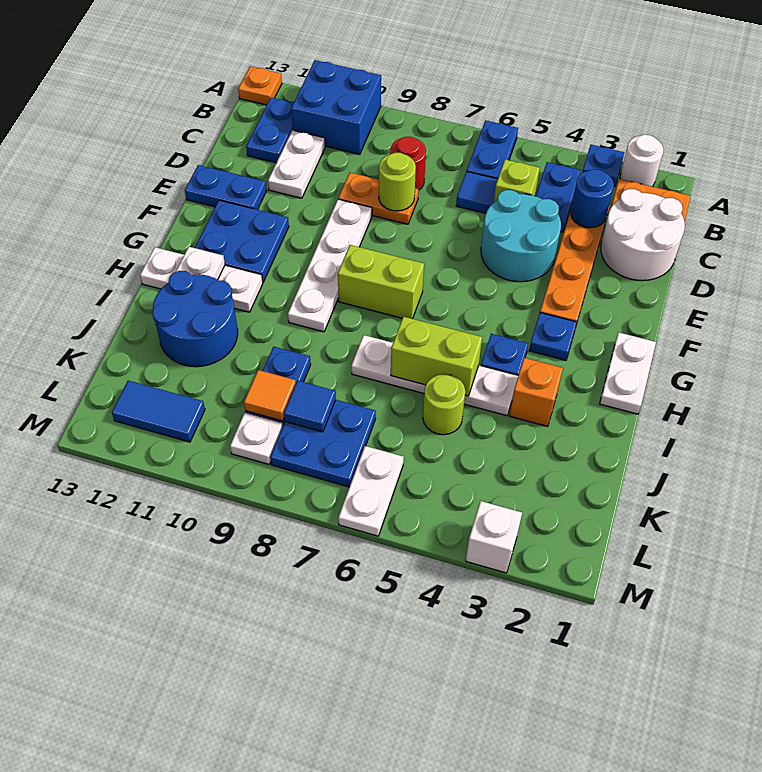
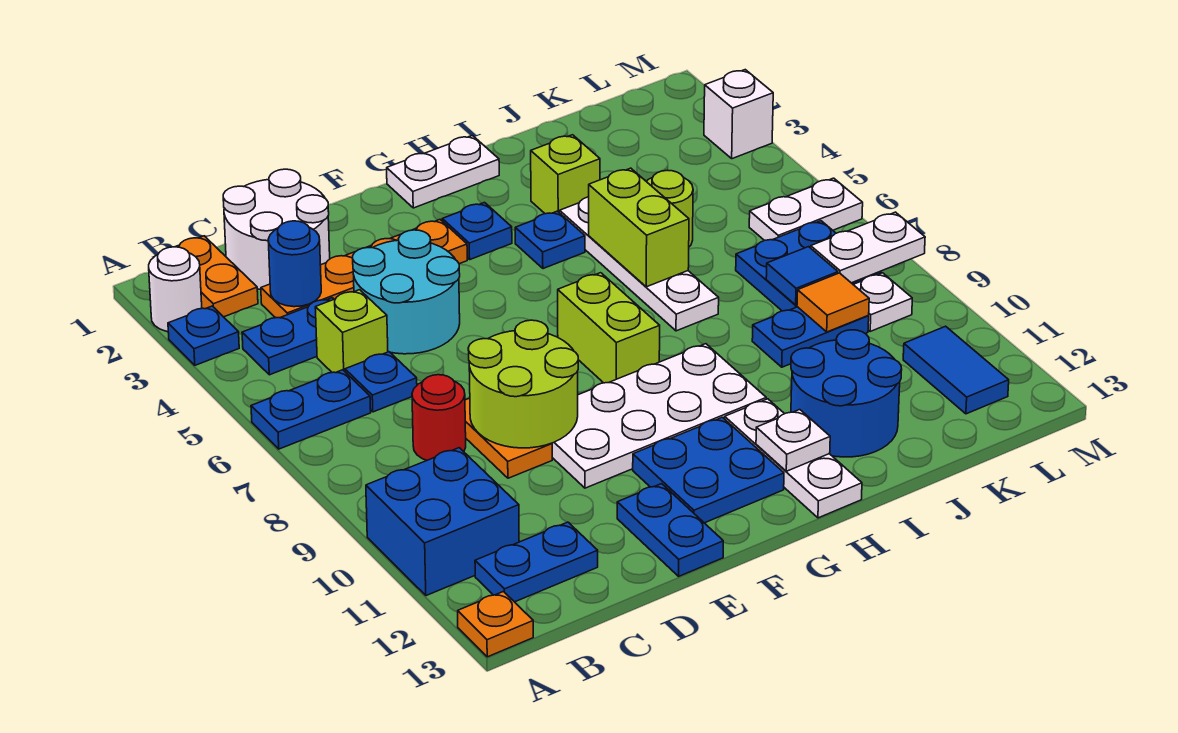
blue tile C6 level 1 -> blue plate C6 level 1
white plate C11:D11 level 1 -> white plate L8:M8 level 2
lime round brick D8 level 2 -> lime round brick D8:E9 level 2
white plate E9:H9 level 1 -> white plate E9:H10 level 1
orange brick I3 level 1 -> lime brick I3 level 1

